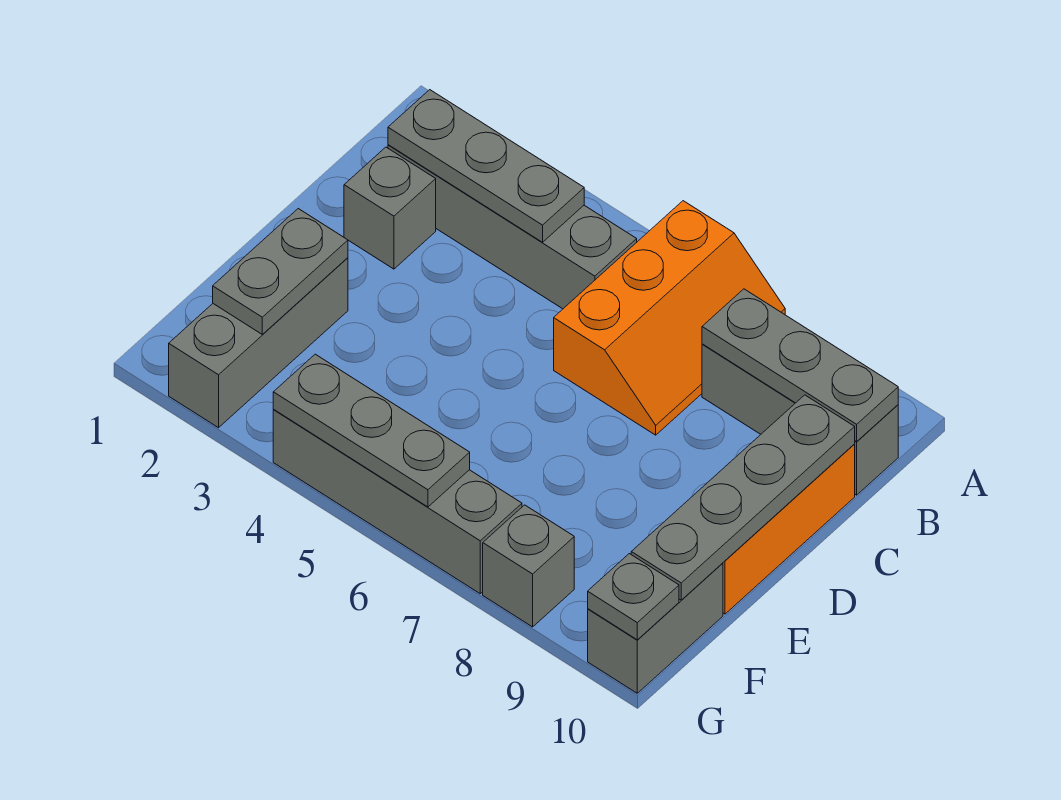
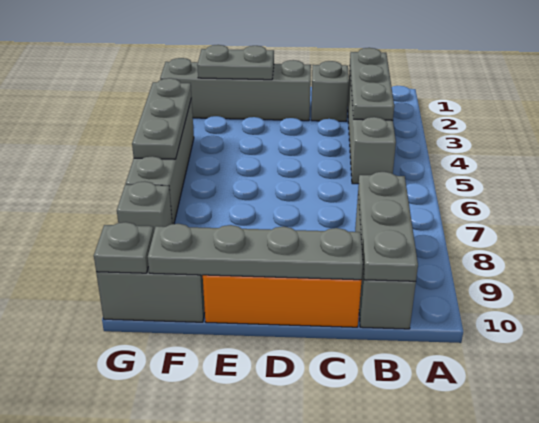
orange slope A6:C7 level 1 top 6 -> none
grey brick E2:G2 level 1 -> grey brick D2:G2 level 1

